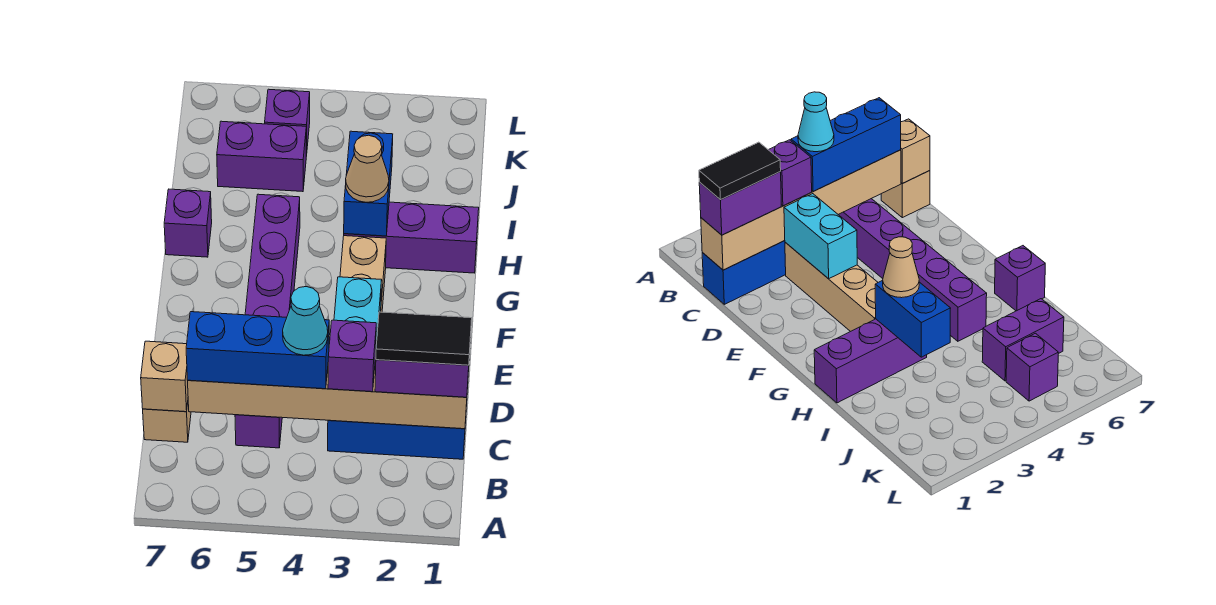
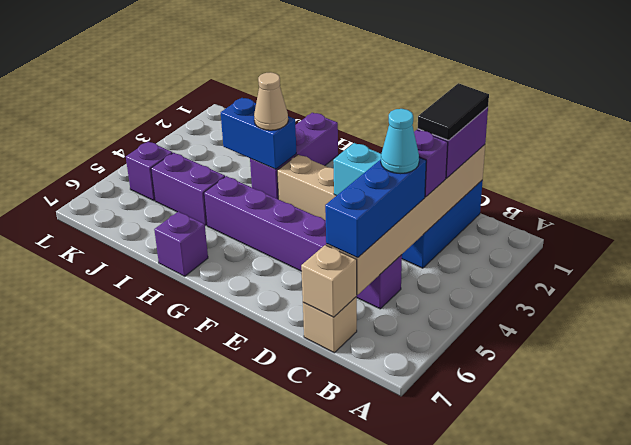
purple brick J5:J6 level 1 -> purple brick I5:J5 level 1

